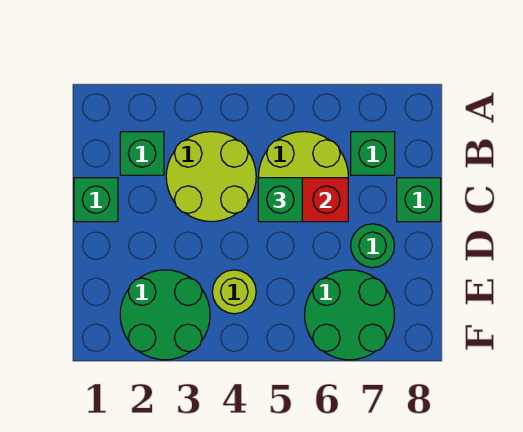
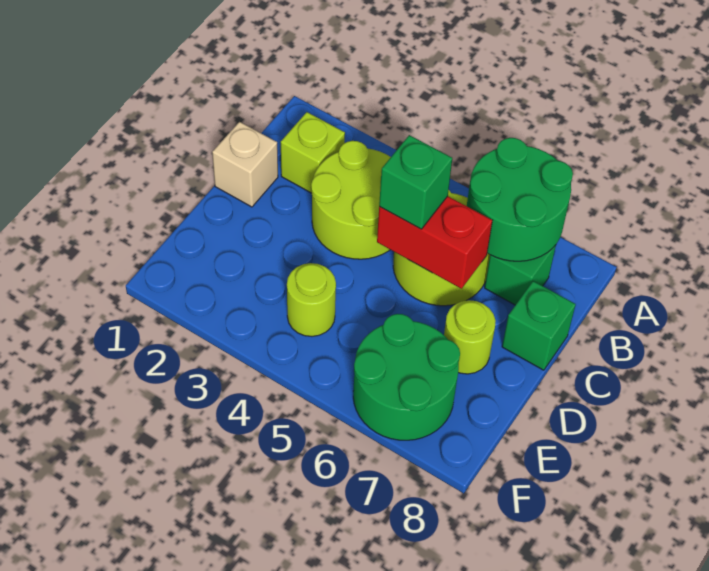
green brick B2 level 1 -> lime brick B2 level 1
green brick C1 level 1 -> tan brick C1 level 1
green round brick D7 level 1 -> lime round brick D7 level 1
green round brick E2:F3 level 1 -> green round brick A6:B7 level 2

